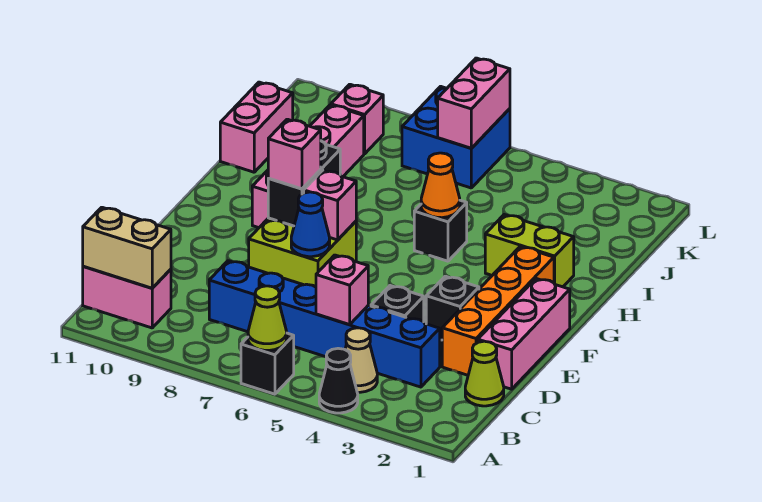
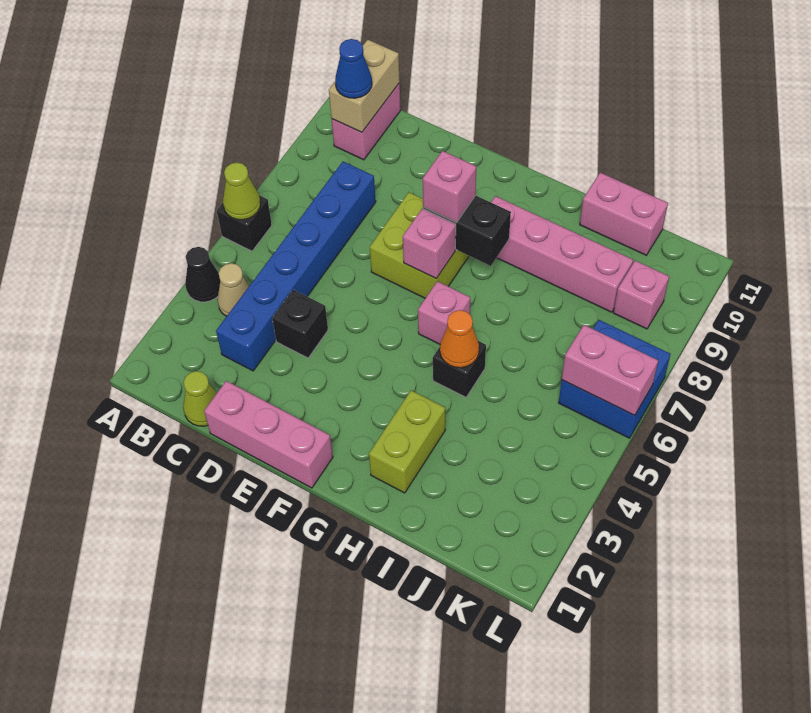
pink brick C5 level 2 -> pink brick G6 level 1
orange brick D2:G2 level 1 -> none
black brick E3 level 1 -> none
blue cone E7 level 2 -> blue cone B10 level 3

